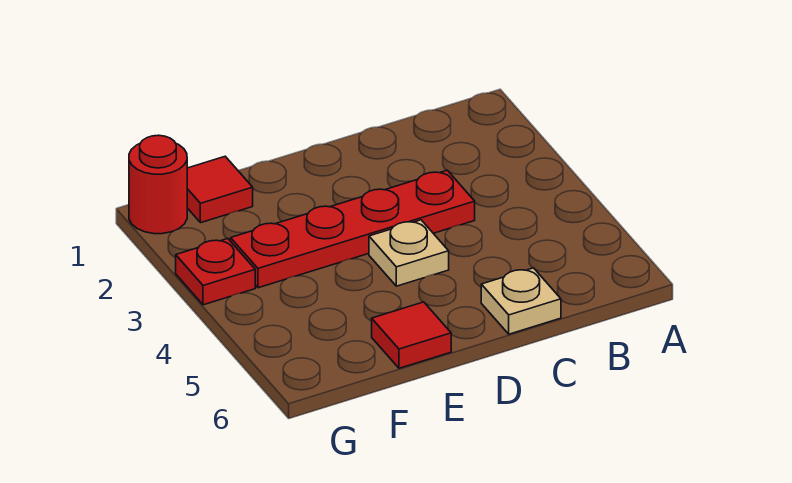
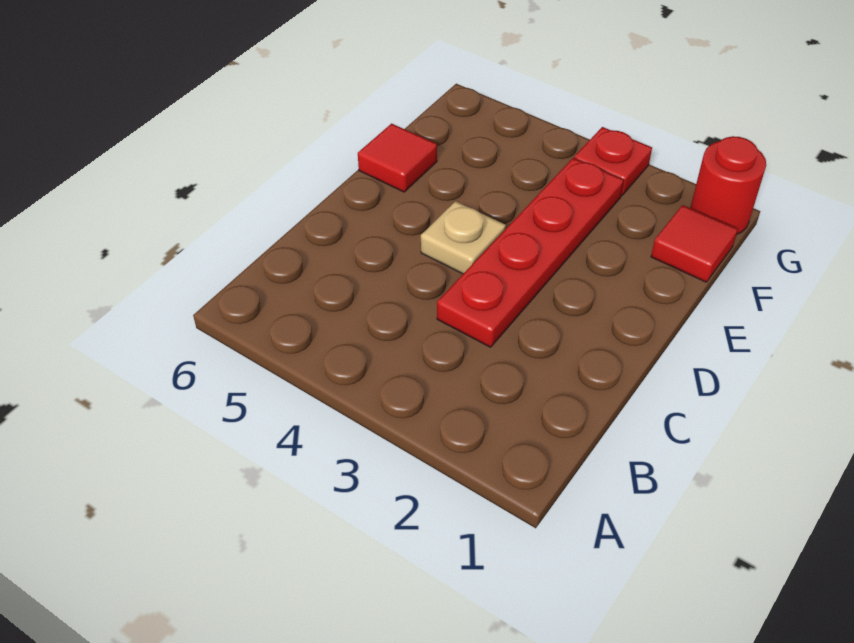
tan plate C6 level 1 -> none

